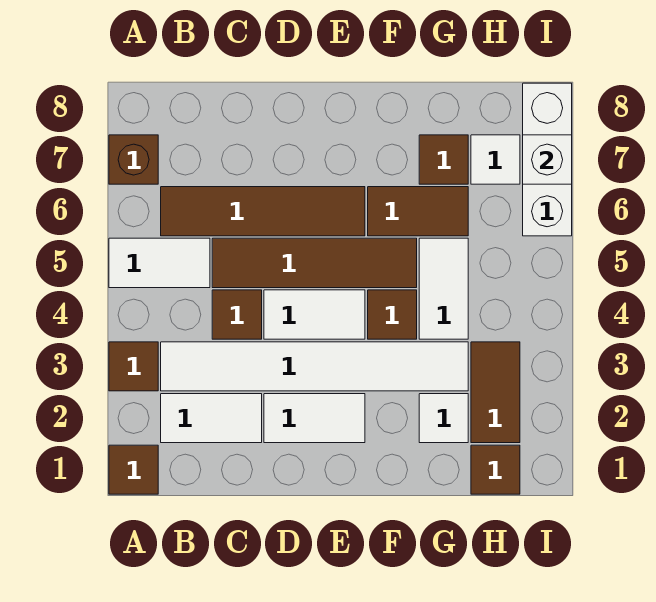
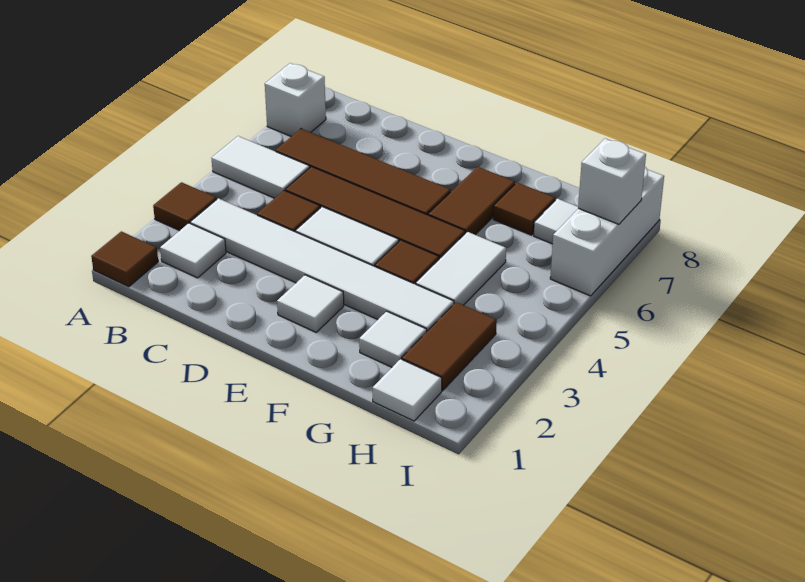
brown brick A7 level 1 -> white brick A7 level 1
white tile B2:C2 level 1 -> white tile B2 level 1
white tile D2:E2 level 1 -> white tile E2 level 1
brown tile F6:G6 level 1 -> brown tile F6:F7 level 1
brown tile H1 level 1 -> white tile H1 level 1

